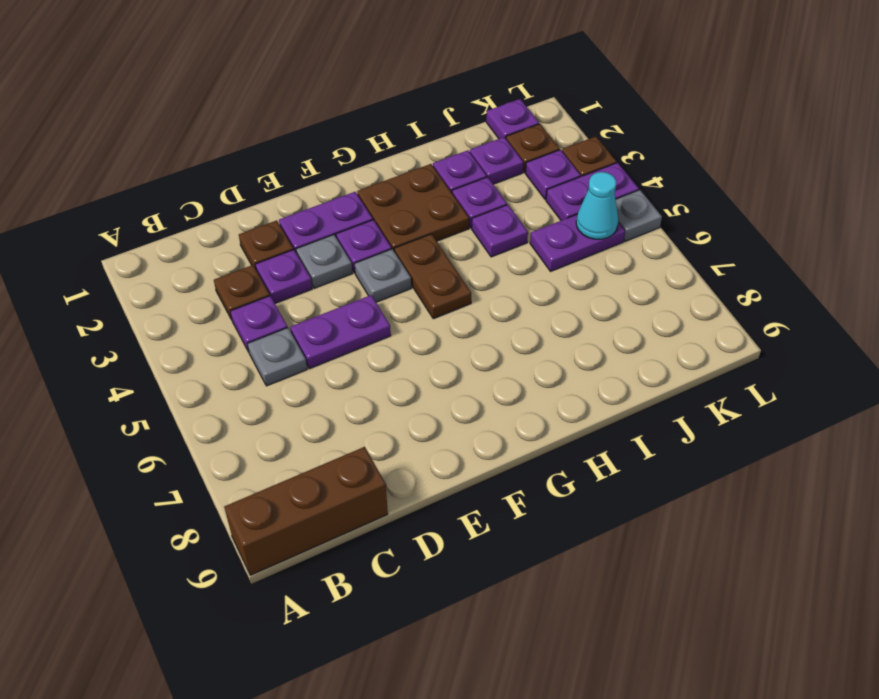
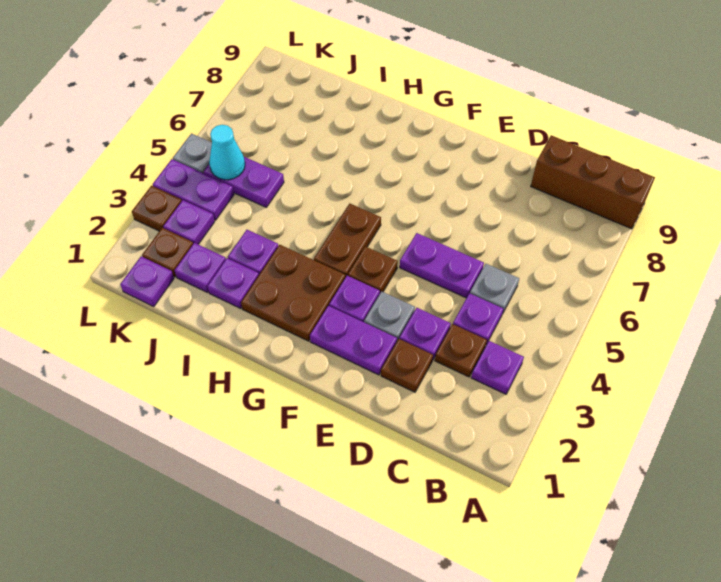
grey plate F4 level 1 -> brown plate F4 level 1
purple plate I4 level 1 -> purple plate B3 level 1

